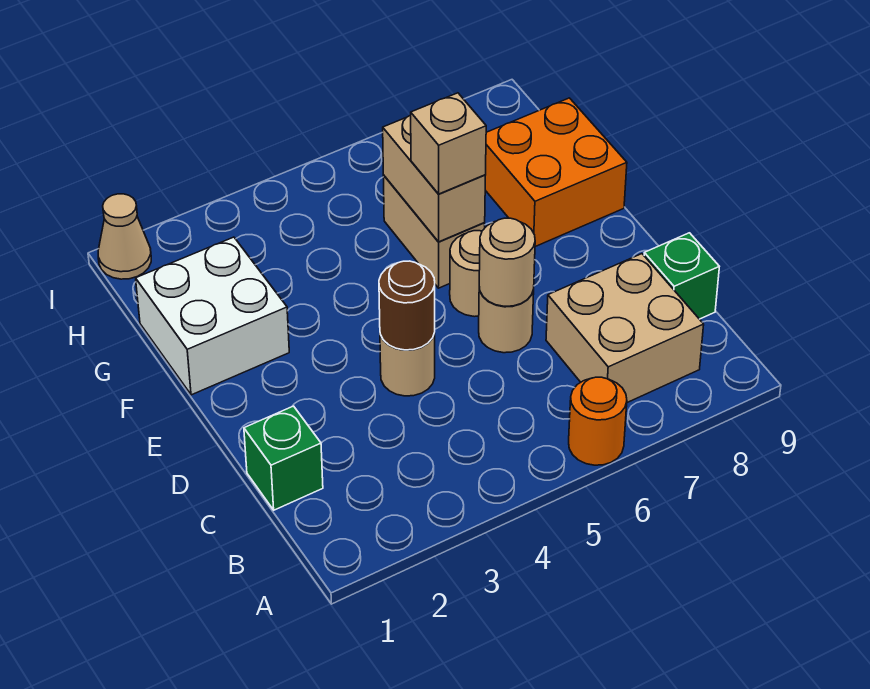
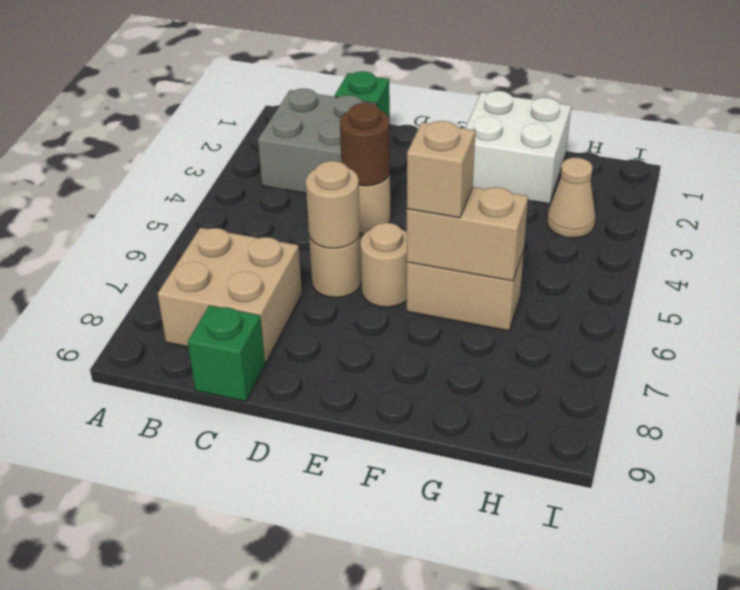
orange round brick A6 level 1 -> none
none -> grey brick B2:C3 level 1
orange brick F8:G9 level 1 -> none
tan cone I1 level 1 -> tan cone H3 level 1

